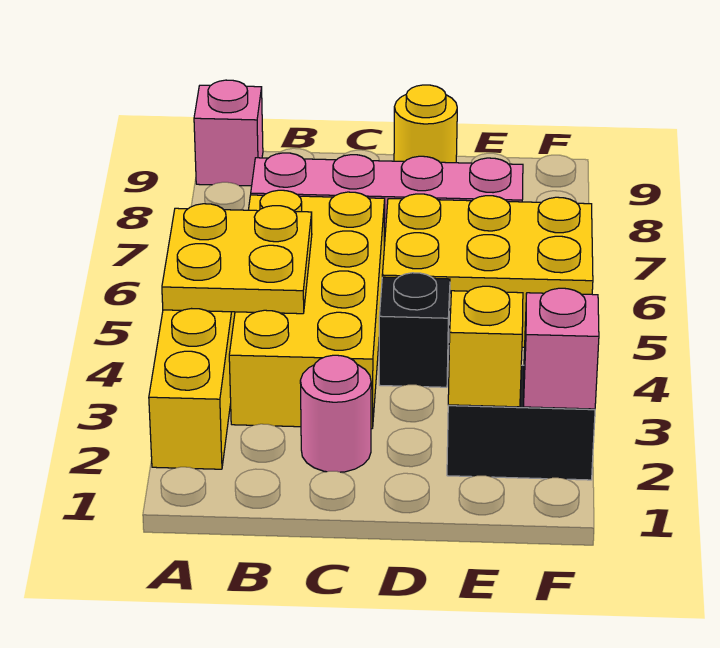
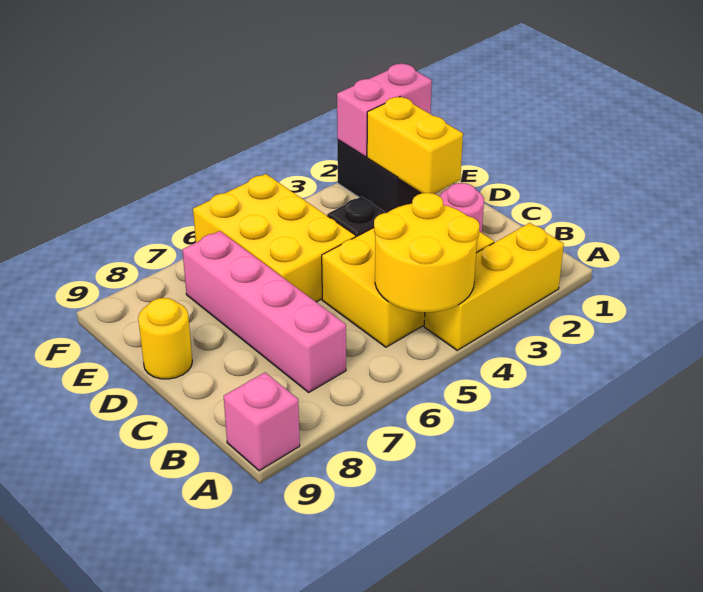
yellow plate A4:B5 level 2 -> yellow round brick A4:B5 level 2
yellow brick B3:C6 level 1 -> yellow brick B3:C5 level 1
yellow brick E2 level 2 -> yellow brick D2:E2 level 2
pink brick F2 level 2 -> pink brick F1:F2 level 2

